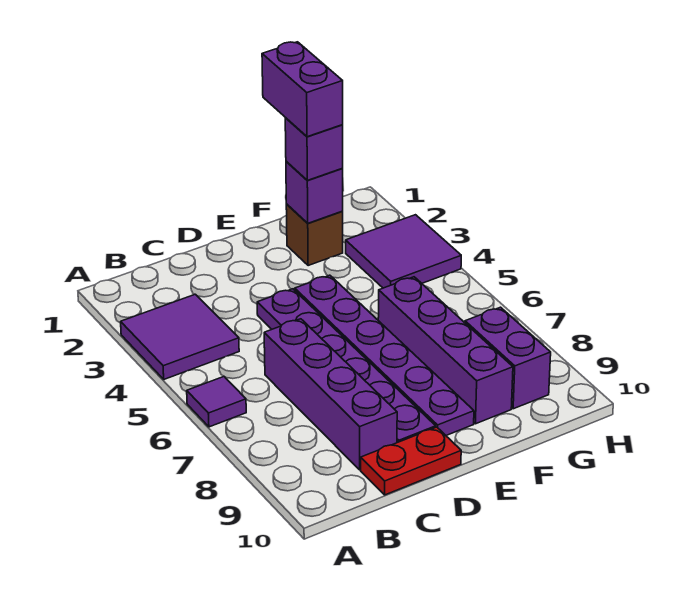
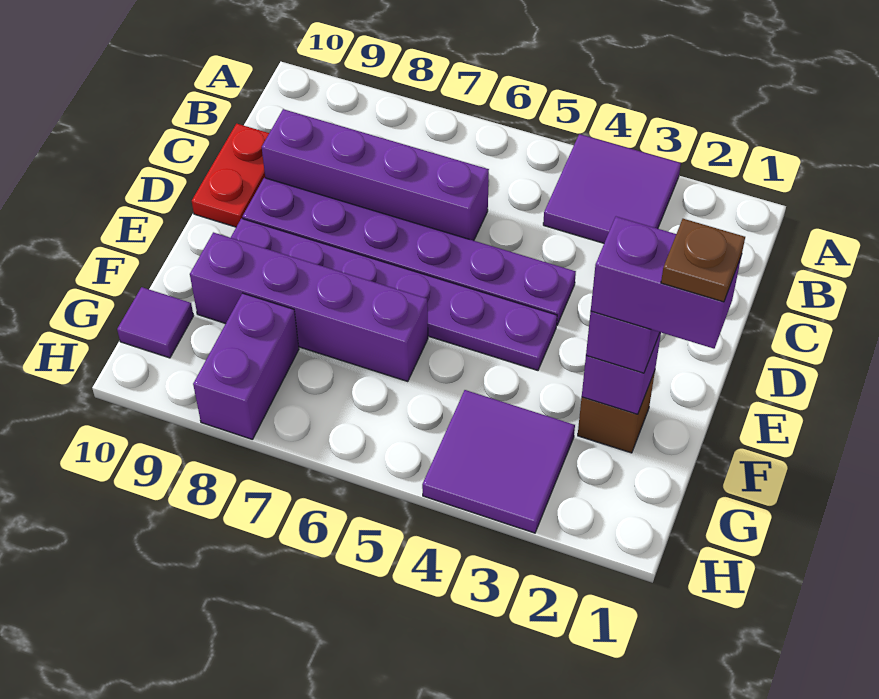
purple tile A6 level 1 -> purple tile G10 level 1
none -> brown plate F1 level 5
purple brick G8:G9 level 1 -> purple brick G8:H8 level 1

